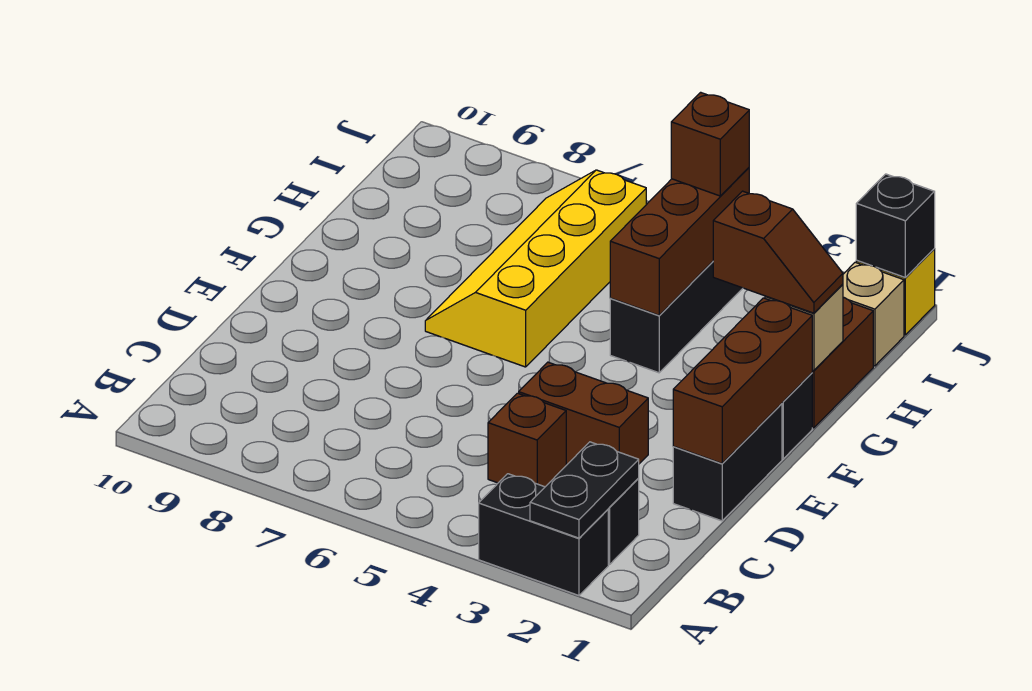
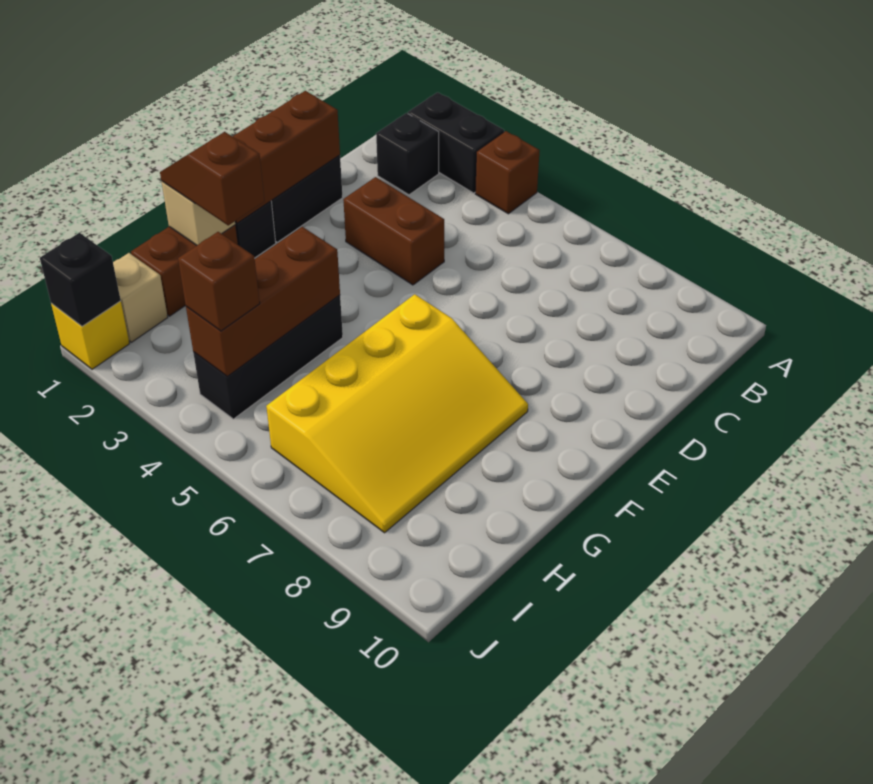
black plate A2:B2 level 2 -> none
brown brick C4 level 1 -> brown brick A4 level 1
yellow slope F6:I7 level 1 top 6 -> yellow slope F6:I8 level 1 top 6

